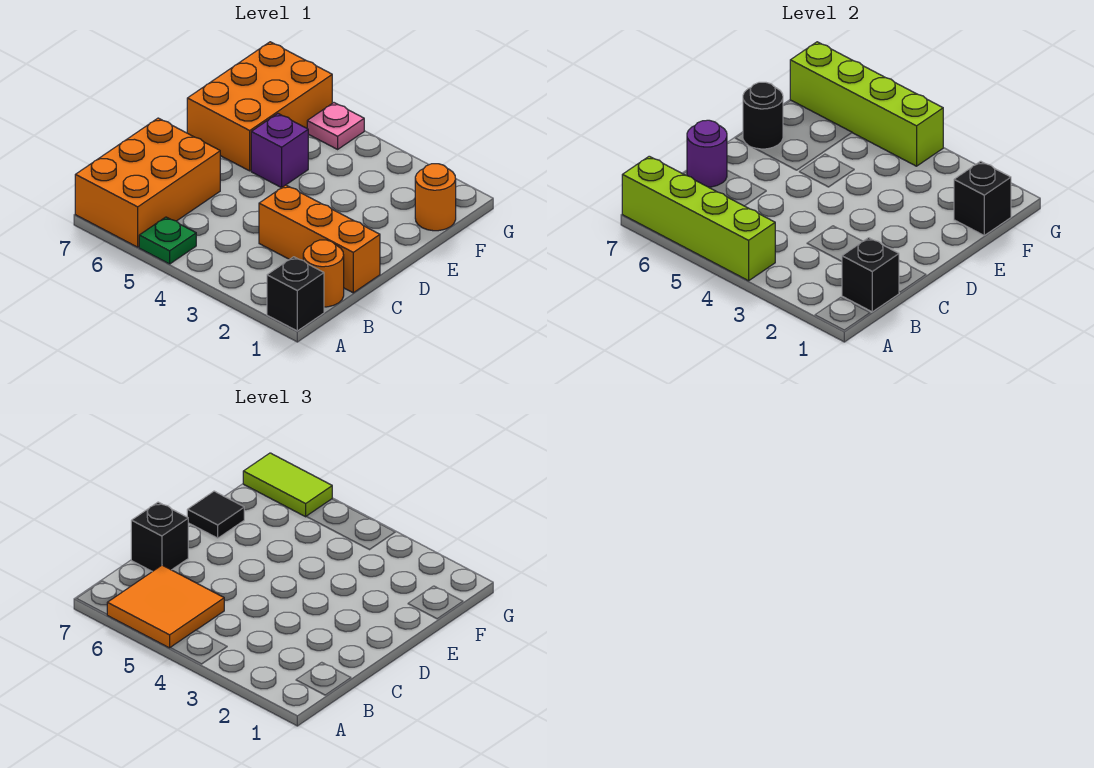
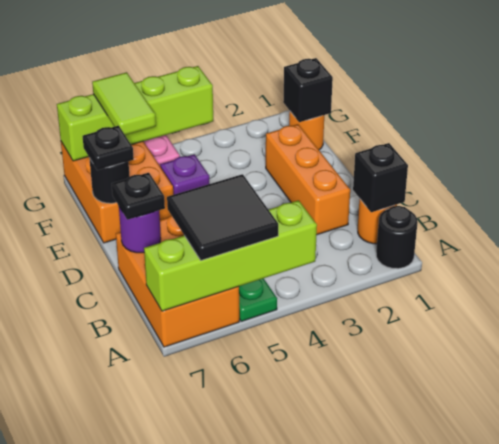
black brick A1 level 1 -> black round brick A1 level 1
orange tile A5:B6 level 3 -> black tile A5:B6 level 3
orange brick C1:C3 level 1 -> orange brick C2:E2 level 1
black brick C7 level 3 -> black plate C7 level 3
black tile E7 level 3 -> black plate E7 level 3
lime tile G6:G7 level 3 -> lime tile F6:G6 level 3

